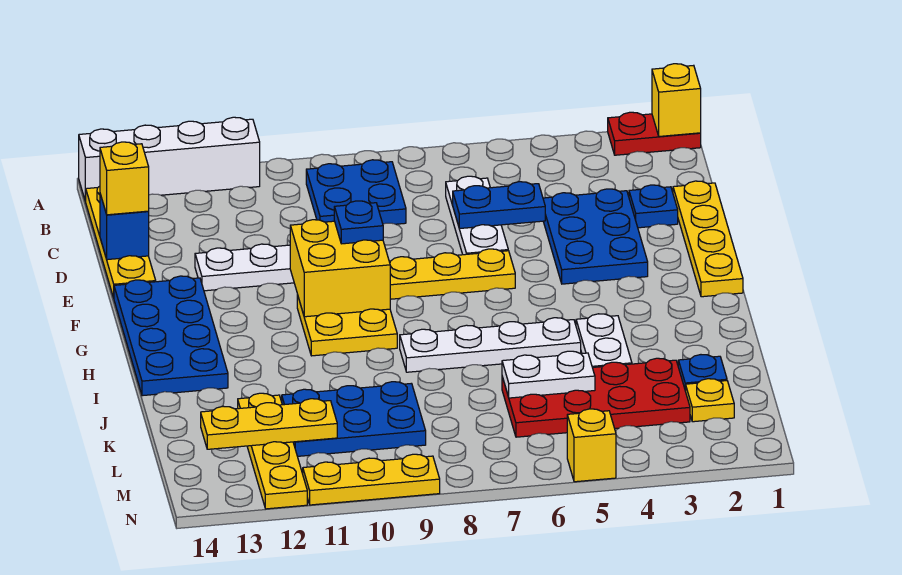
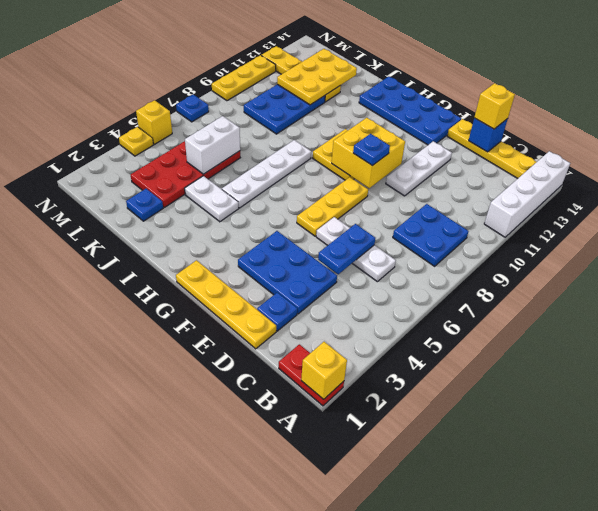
red plate A1:A2 level 1 -> red plate A1:B1 level 1
white plate K5:K6 level 2 -> white brick K5:K6 level 2
yellow plate L2 level 1 -> yellow plate N4 level 1
yellow plate L11:L13 level 2 -> yellow plate K11:L13 level 2
none -> blue plate N7 level 1

